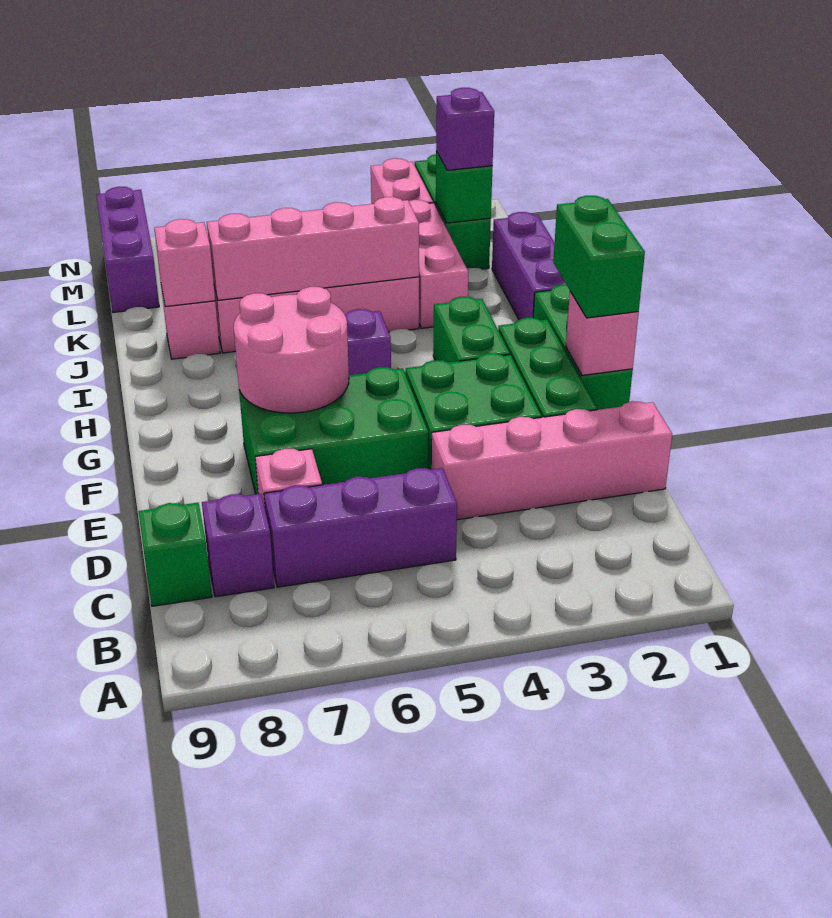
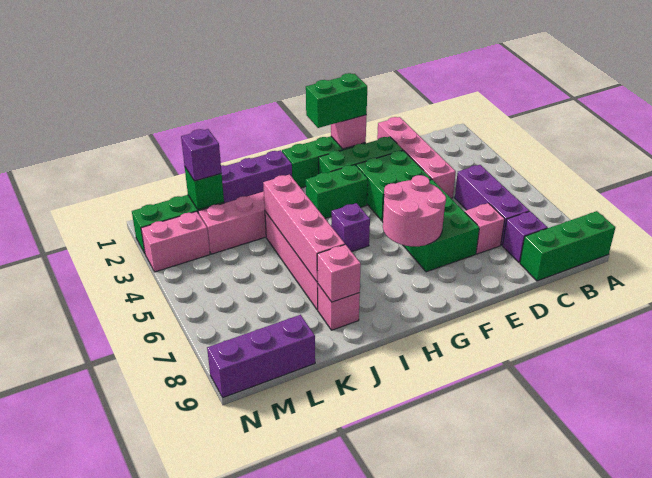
green brick C9 level 1 -> green brick A9:C9 level 1

